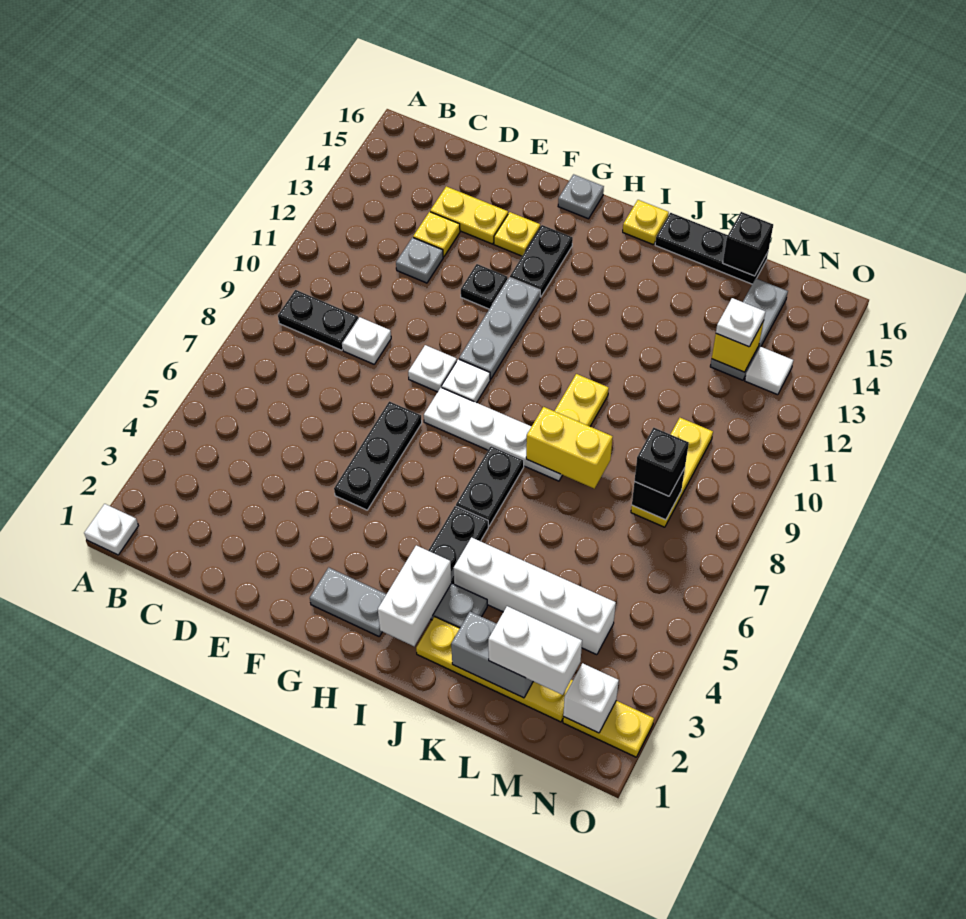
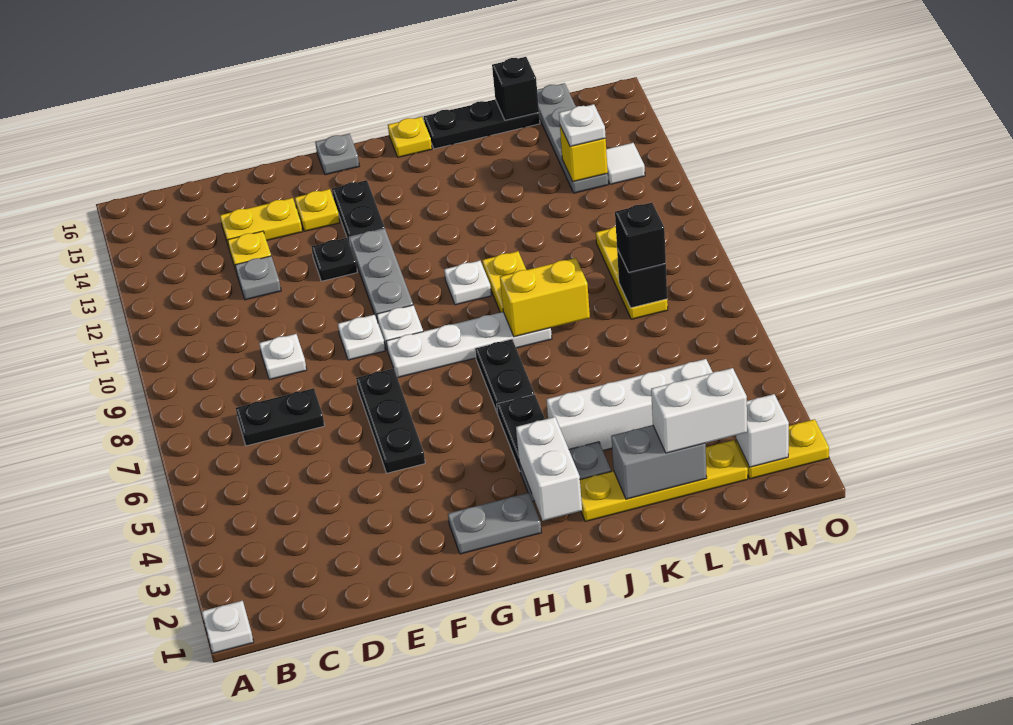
black plate B9:C9 level 1 -> black plate C7:D7 level 1
none -> white plate I10 level 1
grey plate M13:M15 level 1 -> grey plate M13:M16 level 1

